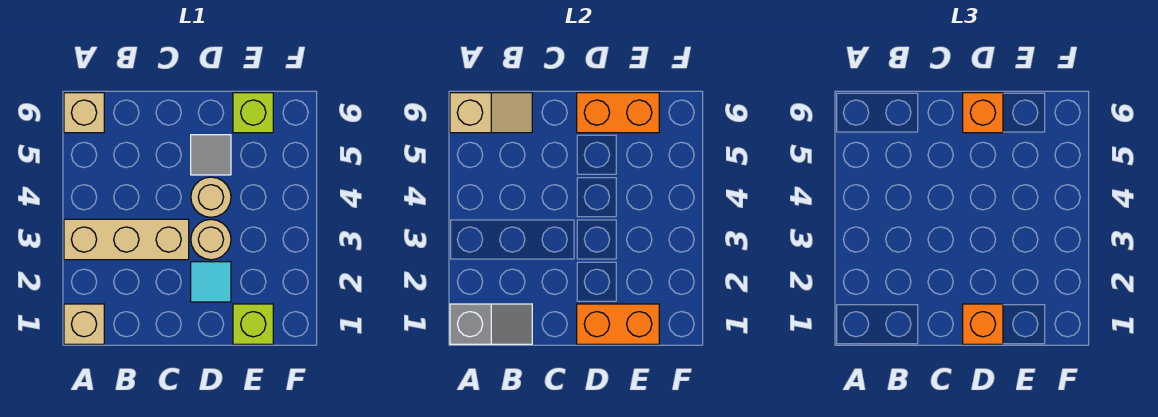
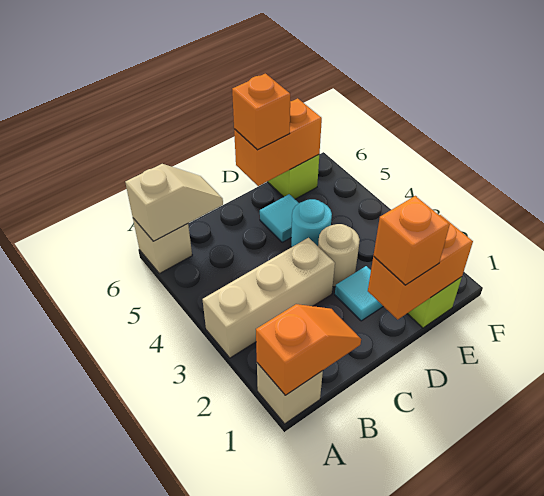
grey slope A1:B1 level 2 top A -> orange slope A1:B1 level 2 top A
tan round brick D4 level 1 -> cyan round brick D4 level 1
grey tile D5 level 1 -> cyan tile D5 level 1

